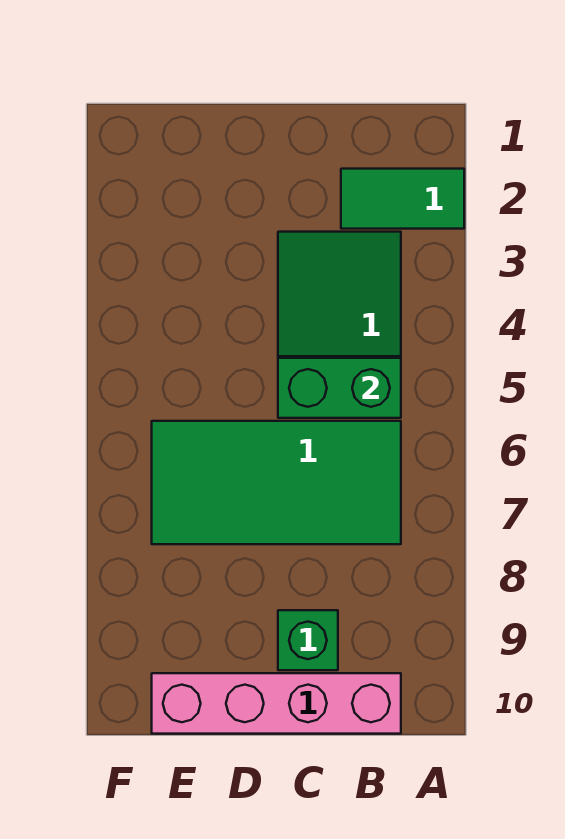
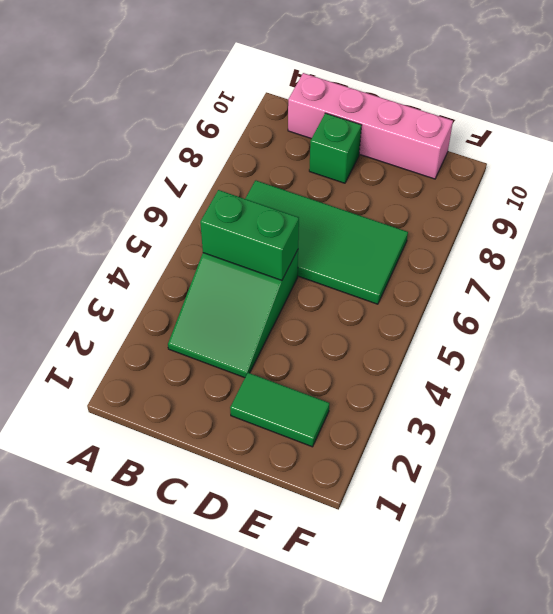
green tile A2:B2 level 1 -> green tile D2:E2 level 1

